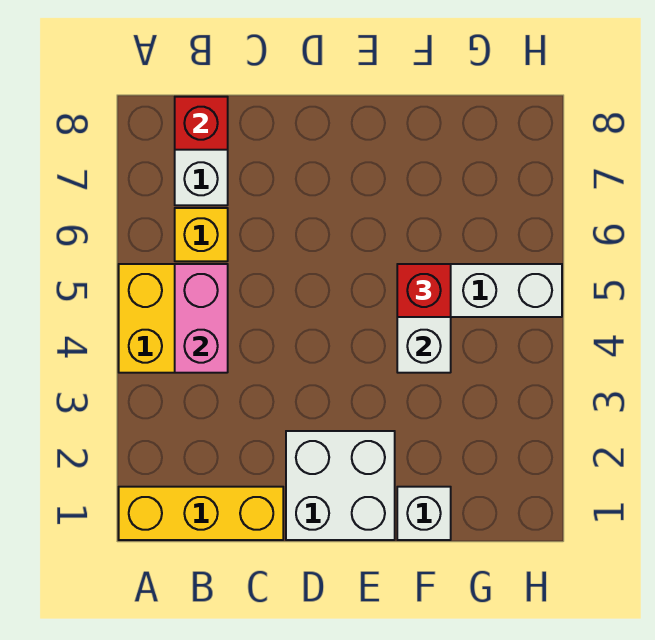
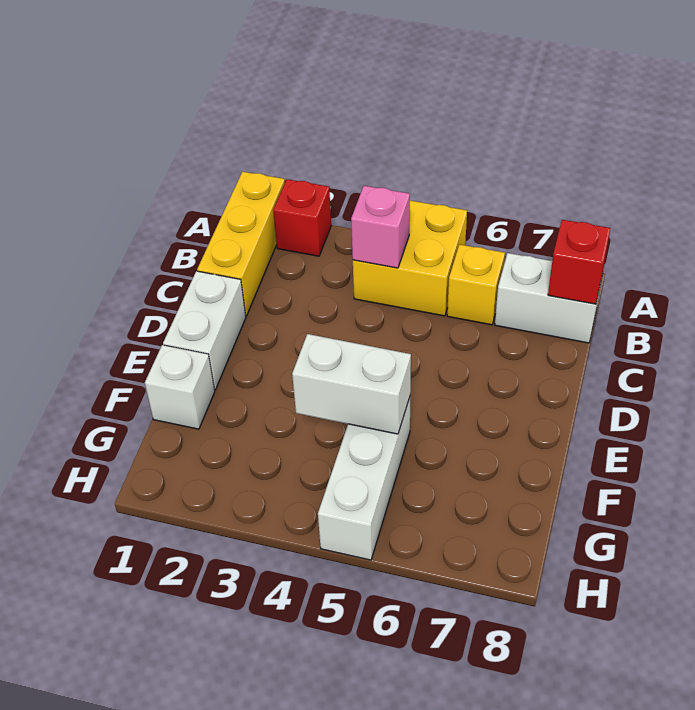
pink brick B4:B5 level 2 -> pink brick B4 level 2
white brick D1:E2 level 1 -> white brick D1:E1 level 1
red brick F5 level 3 -> red brick A2 level 1

